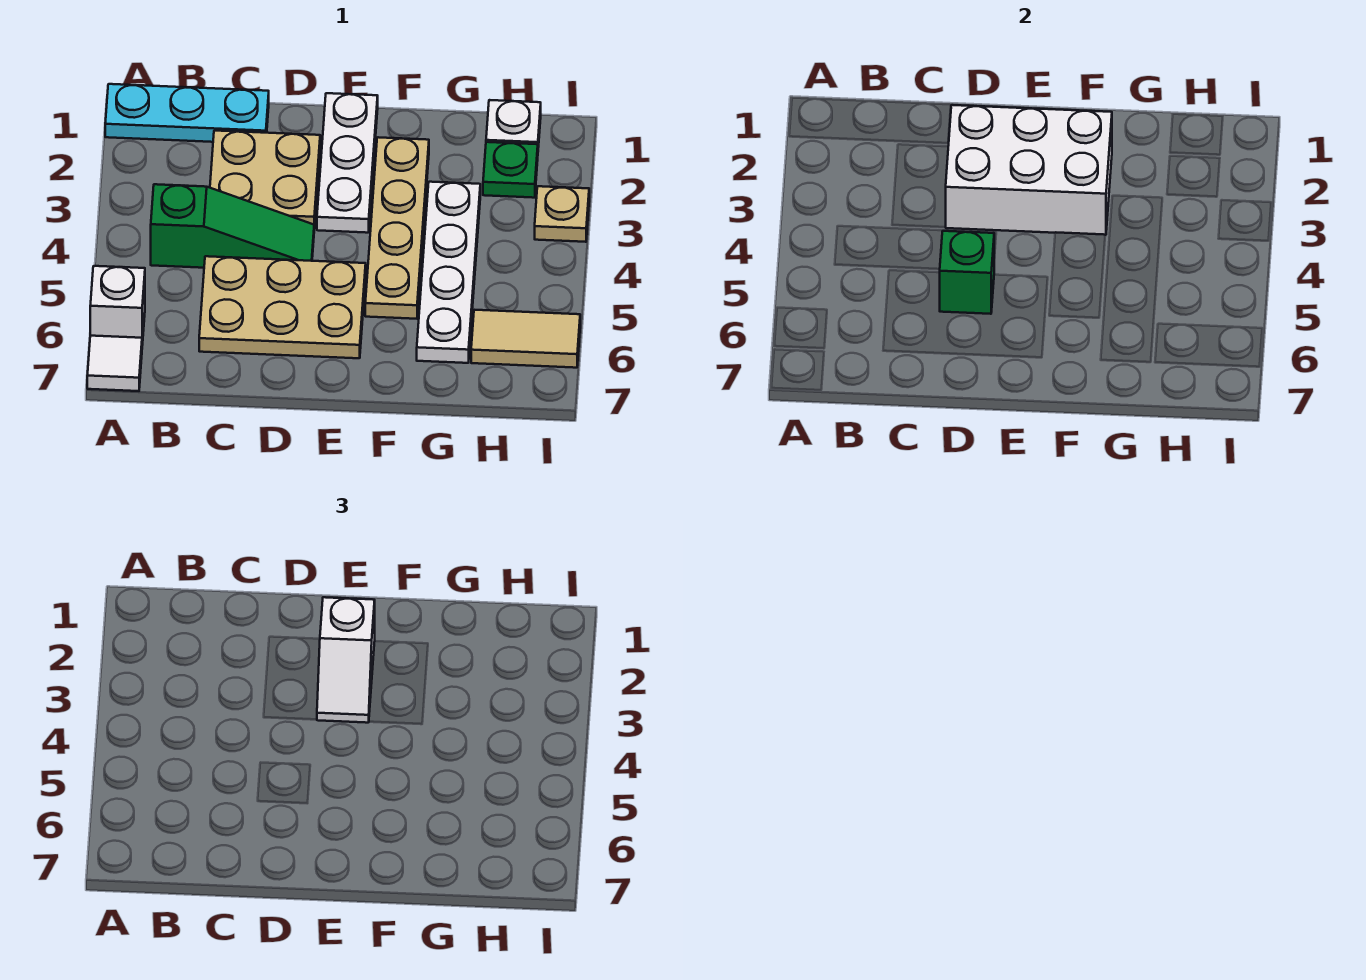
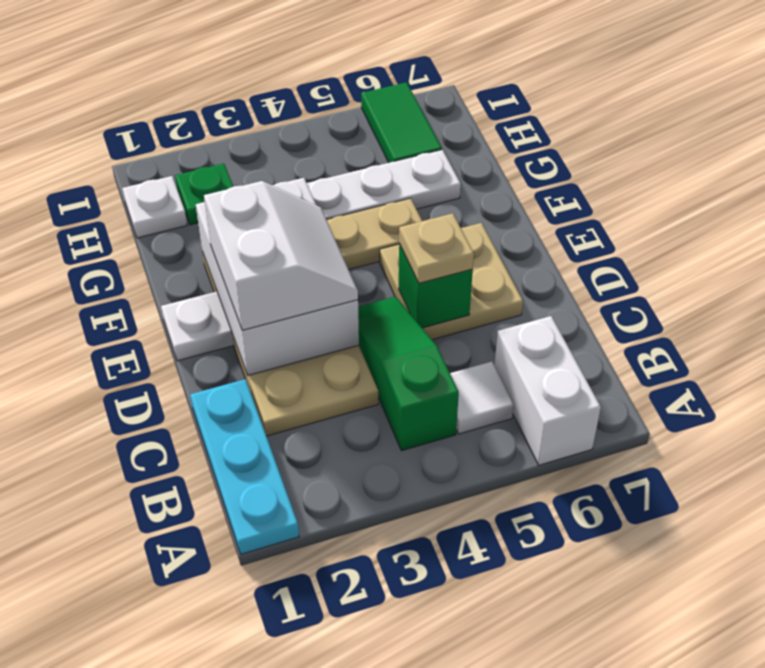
white brick A6 level 1 -> white brick A6:B6 level 1
white tile A7 level 1 -> white tile B5 level 1
tan plate C5:E6 level 1 -> tan plate D5:E6 level 1
white slope E2:E3 level 3 top 2 -> white slope D2:E3 level 3 top 2
tan tile H6:I6 level 1 -> green tile H6:I6 level 1
tan plate I3 level 1 -> tan plate D5 level 3

